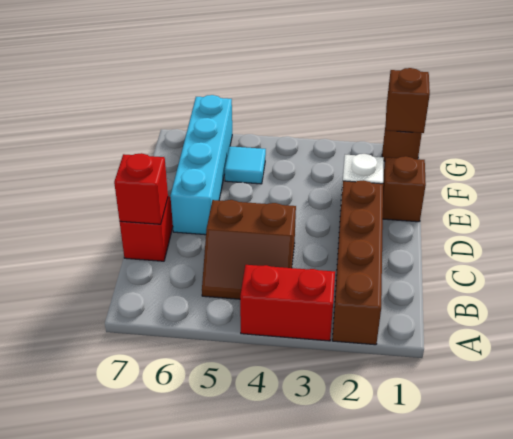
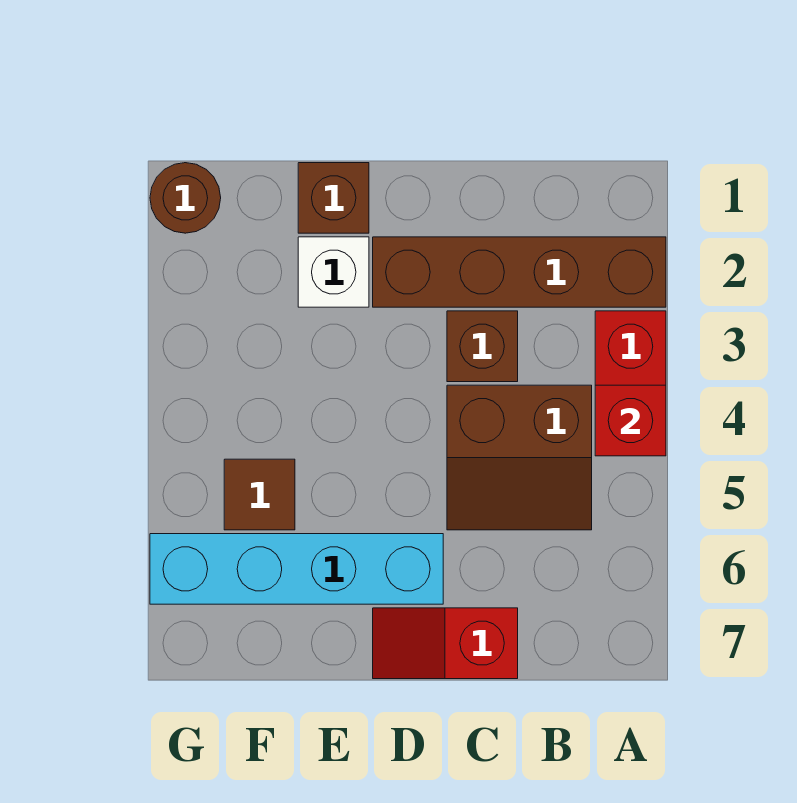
brown slope B4:C5 level 1 top C -> brown slope B4:C5 level 1 top 4
red brick C7 level 2 -> red brick A4 level 2
cyan tile F5 level 1 -> brown tile F5 level 1
brown brick G1 level 2 -> brown brick C3 level 1

